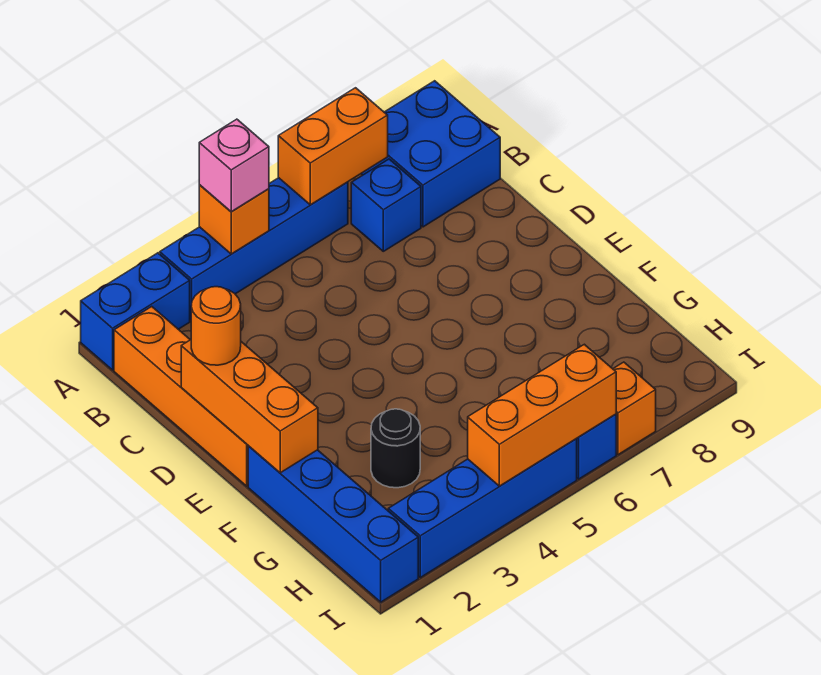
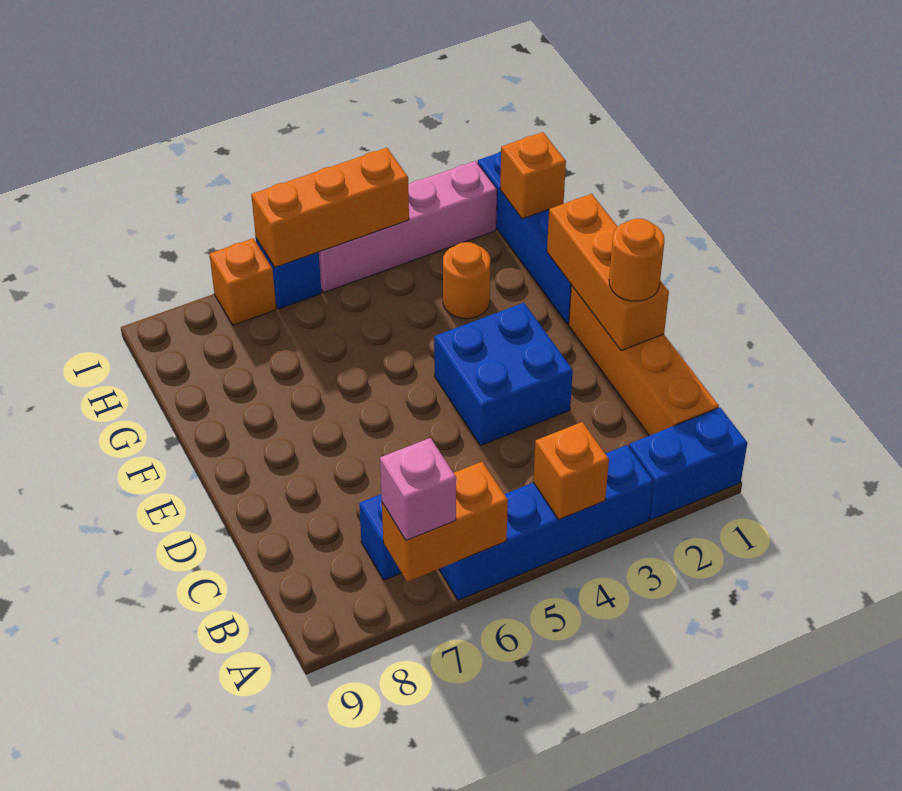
pink brick A4 level 3 -> pink brick A7 level 3
blue brick A8:B9 level 1 -> blue brick D3:E4 level 1
black round brick G3 level 1 -> orange round brick G3 level 1
none -> orange brick H1 level 2
blue brick I2:I5 level 1 -> pink brick I2:I5 level 1

